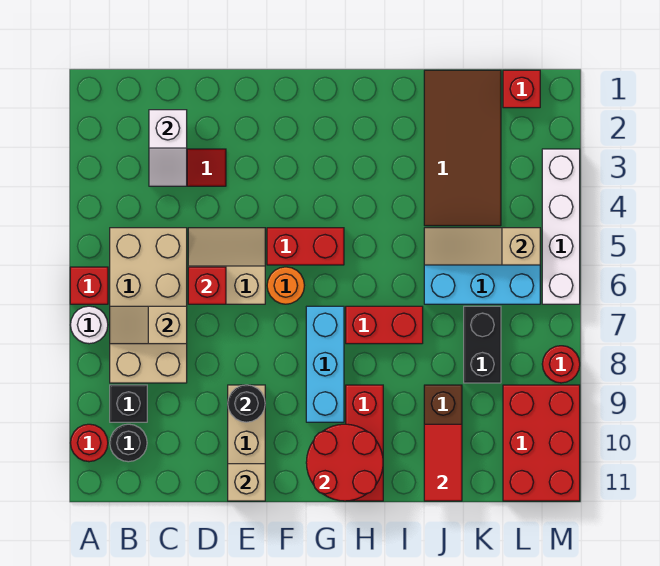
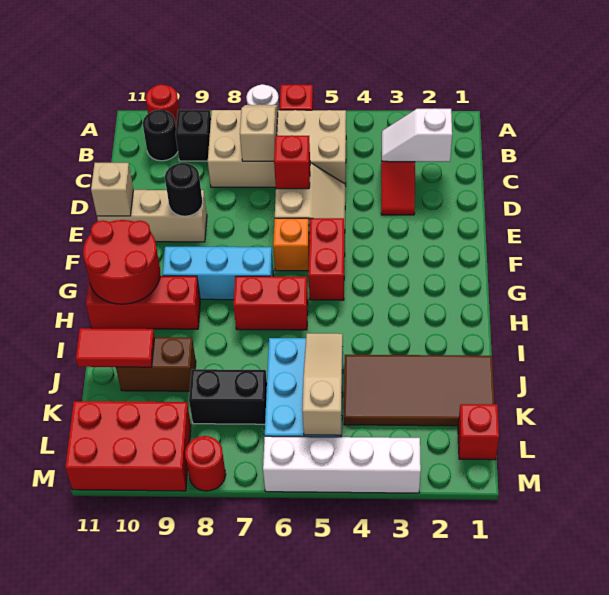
orange round brick F6 level 1 -> orange brick F6 level 1
red brick H7:I7 level 1 -> red brick H6:H7 level 1

